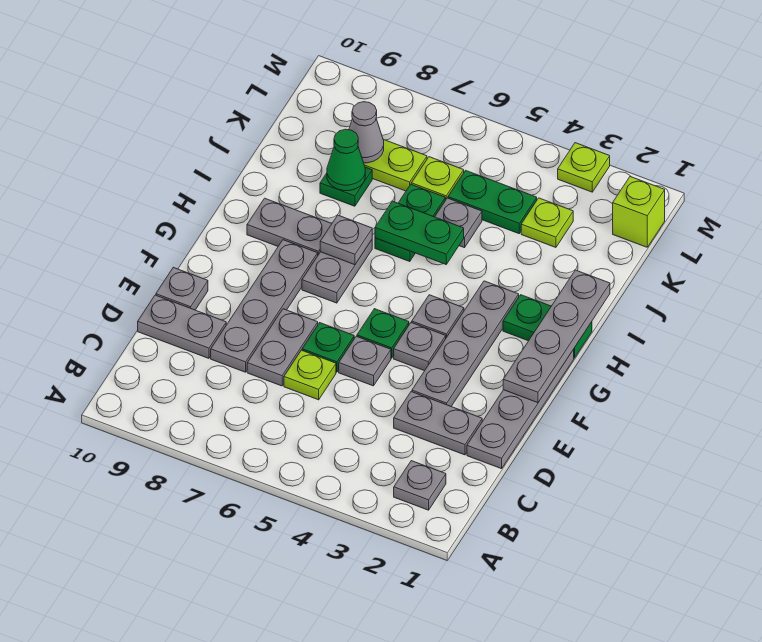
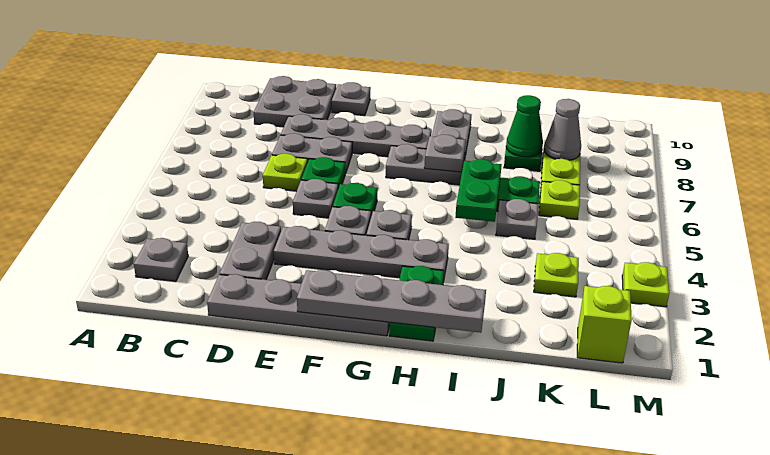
grey plate D9:D10 level 1 -> grey plate C9:D10 level 1
green plate K4:K5 level 1 -> none

